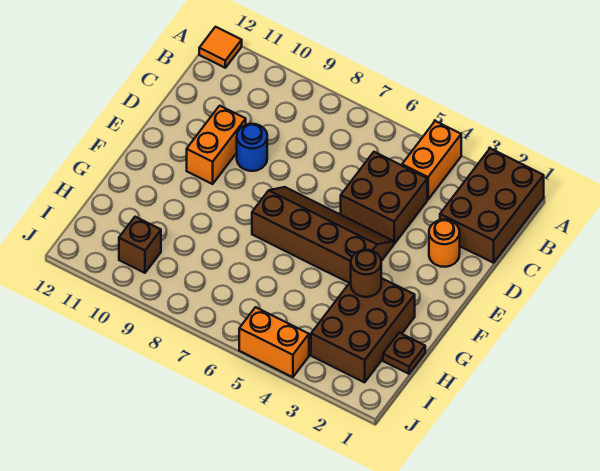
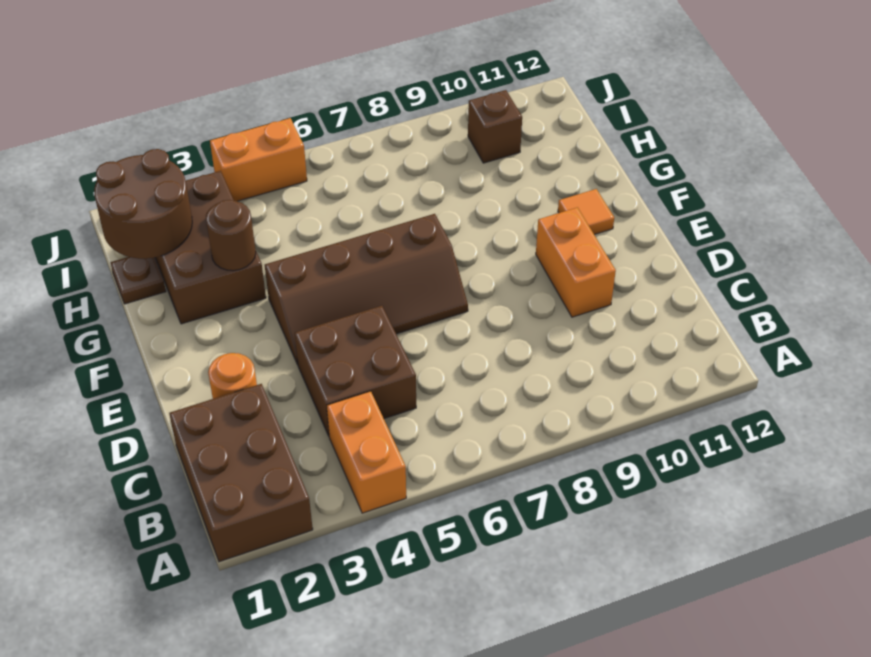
orange tile A12 level 1 -> orange tile F11 level 1
blue round brick D9 level 1 -> none
none -> brown round brick H1:I2 level 2

